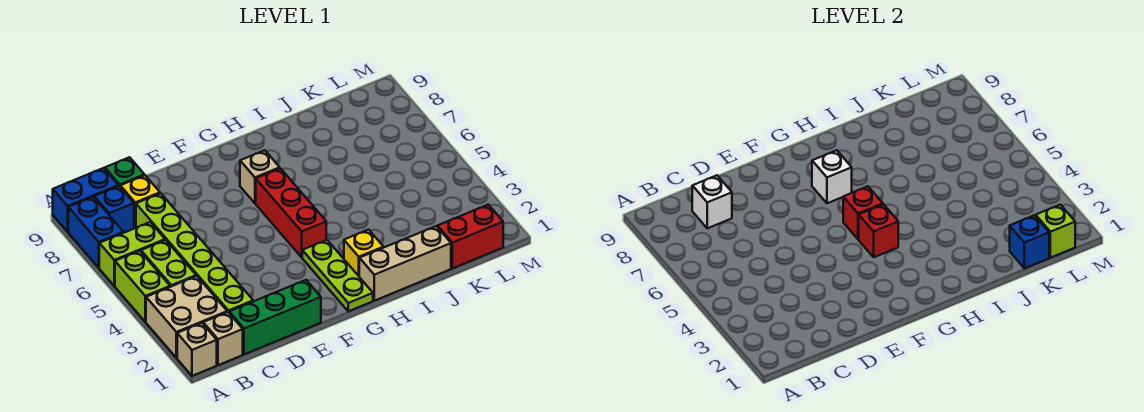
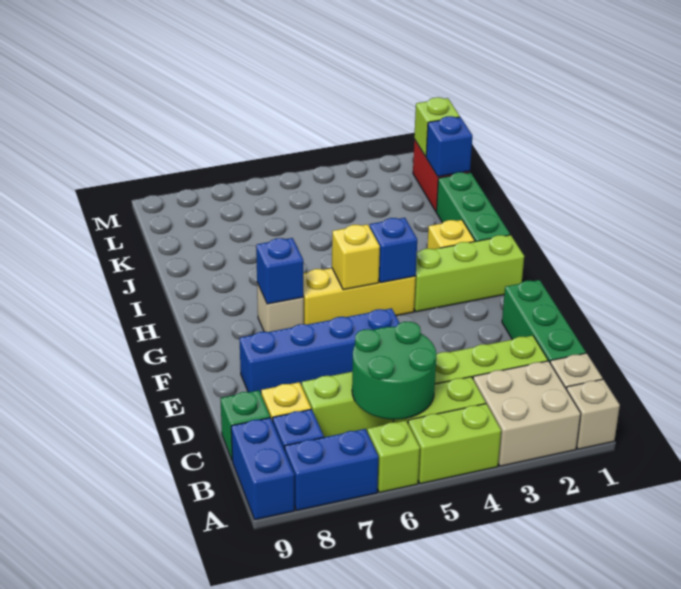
lime brick A6:B6 level 1 -> lime brick A6 level 1
none -> green round brick B5:C6 level 2
white brick C8 level 2 -> none
none -> blue brick E5:E8 level 1
lime plate G1:G3 level 1 -> lime brick G1:G3 level 1
red brick G4:G6 level 1 -> yellow brick G4:G6 level 1
red brick G4 level 2 -> blue brick G4 level 2
red brick G5 level 2 -> yellow brick G5 level 2
white brick G7 level 2 -> blue brick G7 level 2
tan brick H1:J1 level 1 -> green brick H1:J1 level 1

